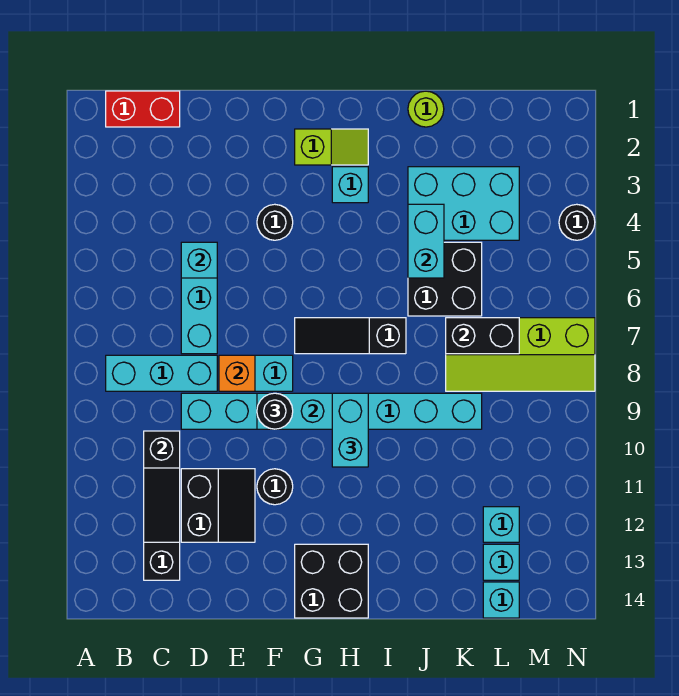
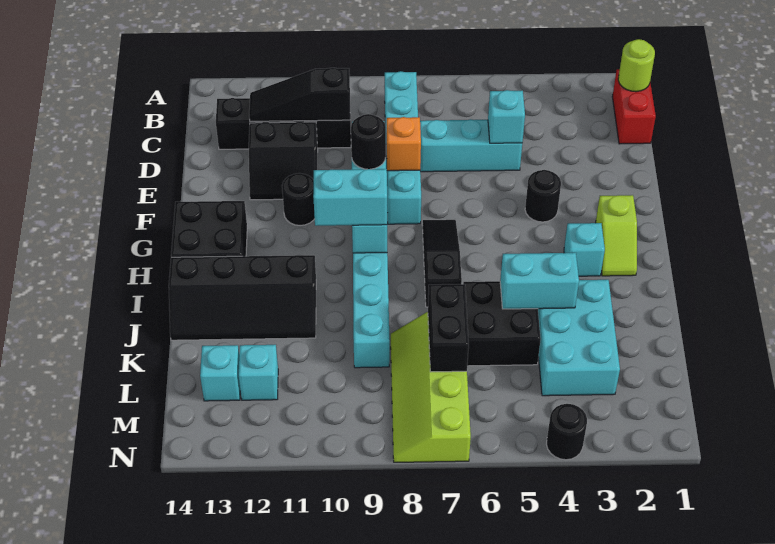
none -> black slope I11:J14 level 1 top I
lime round brick J1 level 1 -> lime round brick B1 level 2
cyan brick L14 level 1 -> none

